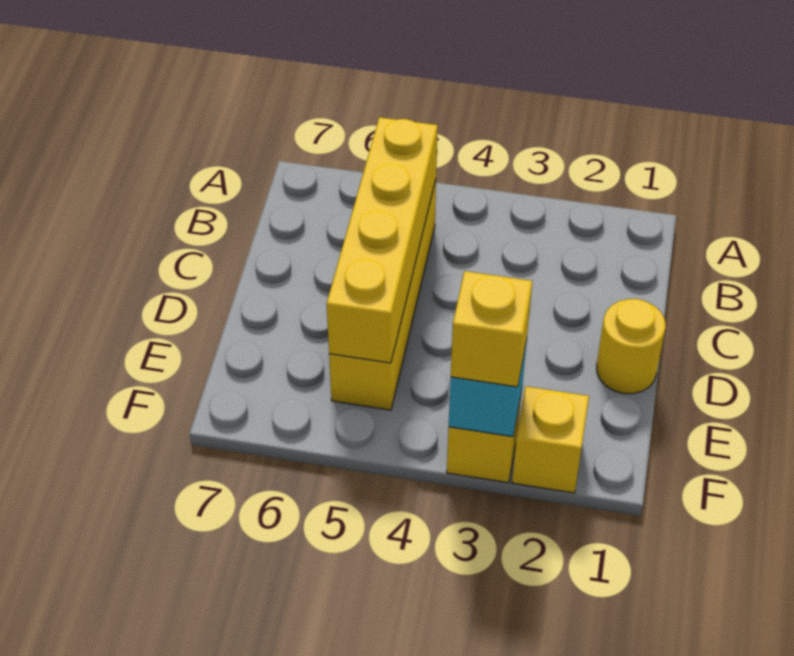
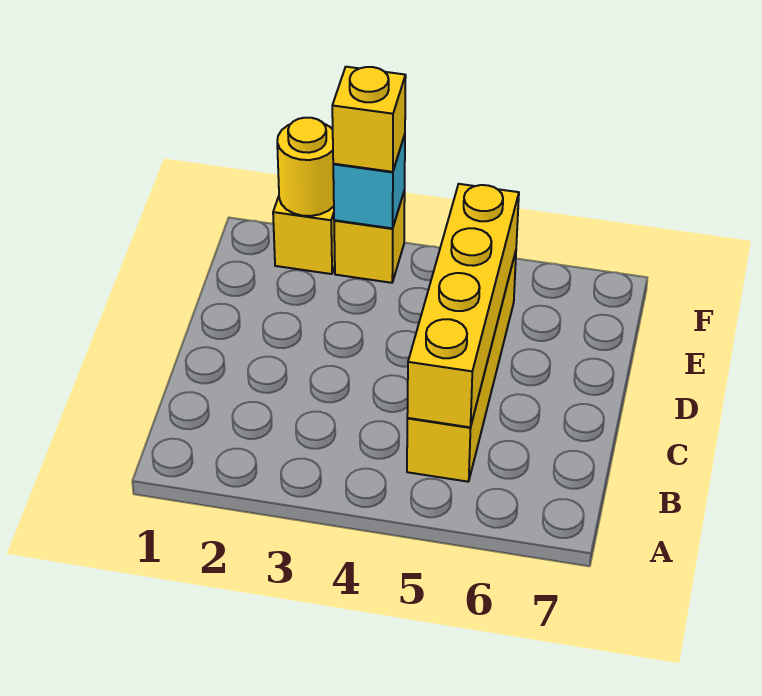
yellow round brick D1 level 1 -> yellow round brick F2 level 2

